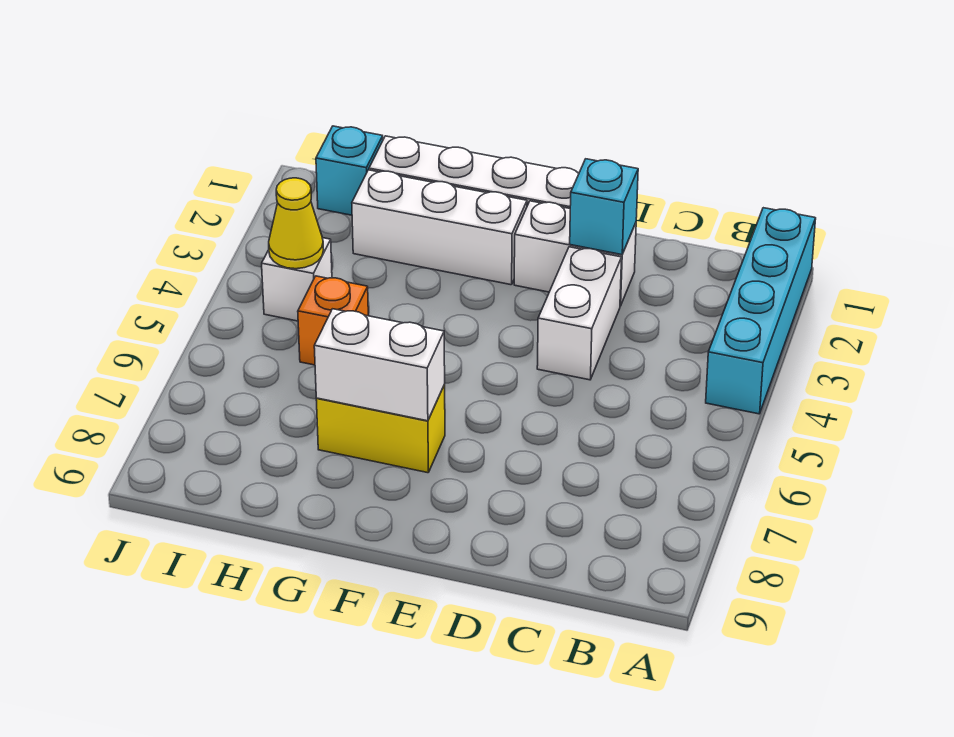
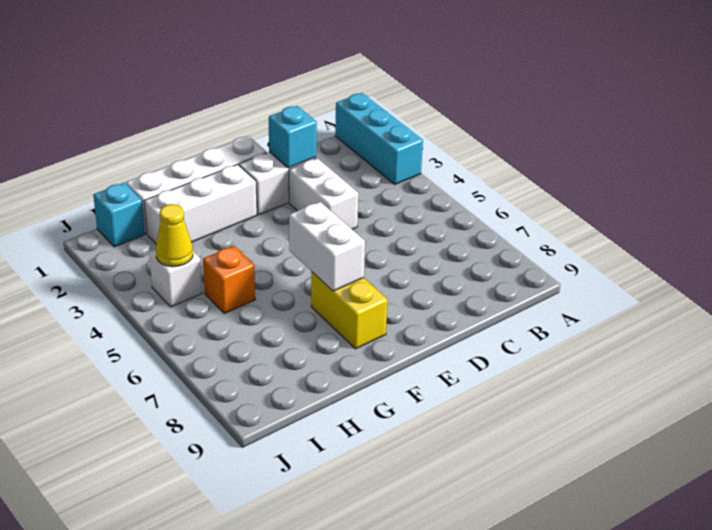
cyan brick A1:A4 level 1 -> cyan brick A1:A3 level 1
yellow brick F7:G7 level 1 -> yellow brick F7:F8 level 1
white brick F7:G7 level 2 -> white brick F6:F7 level 2

